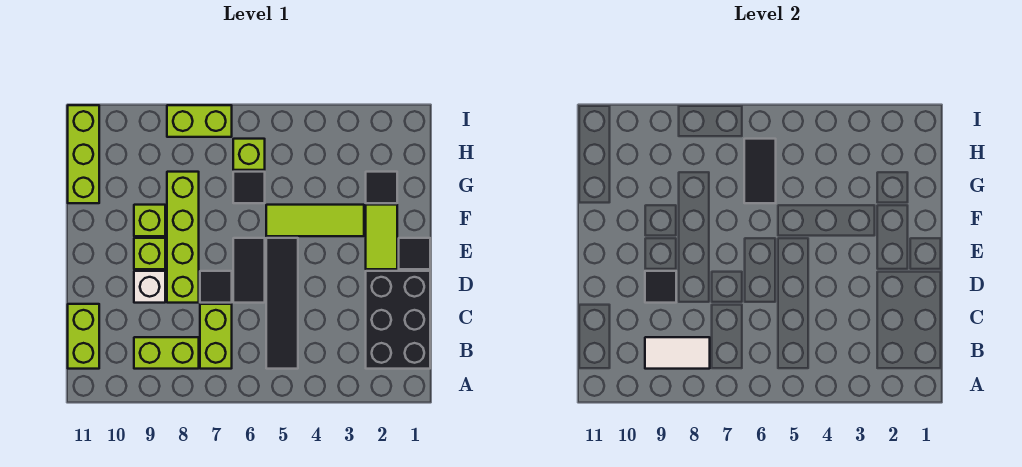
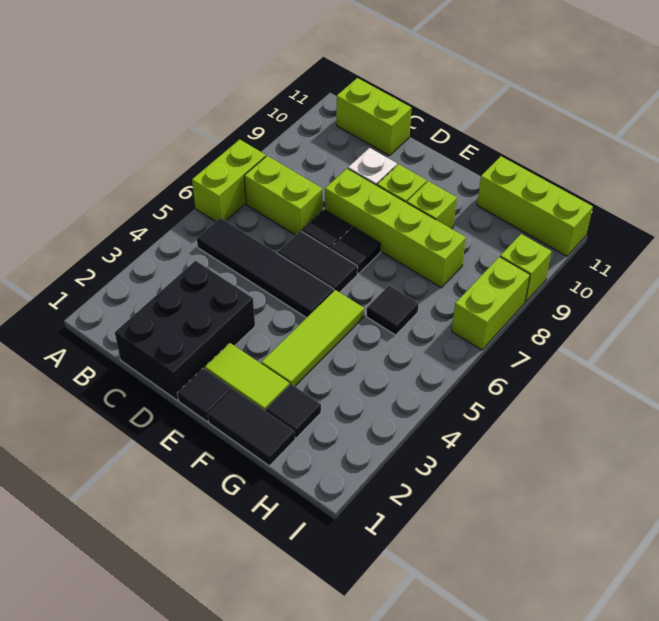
black brick B1:D2 level 1 -> black brick C1:D3 level 1
lime brick B8:B9 level 1 -> lime brick A6:A7 level 1
white tile B8:B9 level 2 -> none
black tile D9 level 2 -> black tile E7 level 1
black tile G6:H6 level 2 -> black tile F1:G1 level 1
lime brick H6 level 1 -> lime brick I9 level 1

